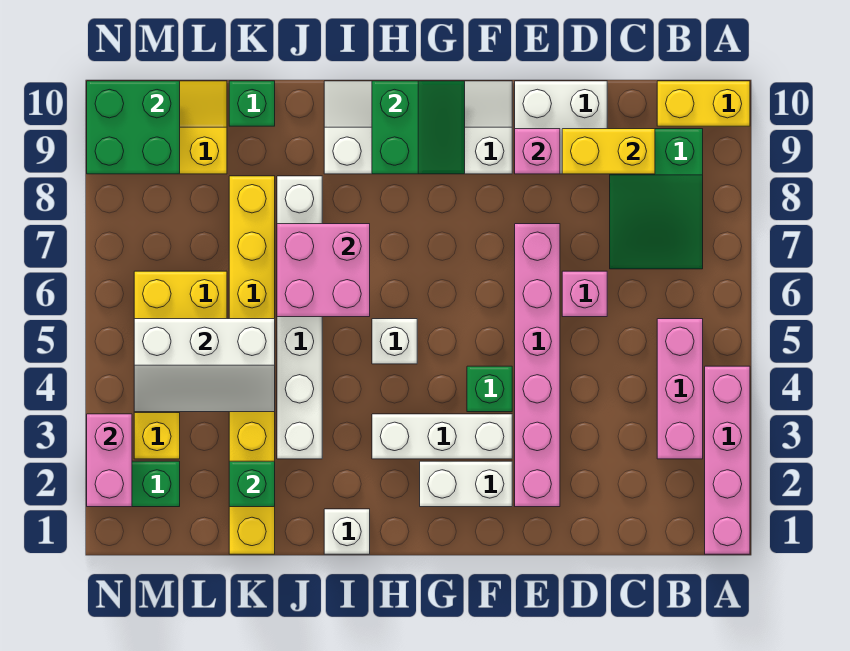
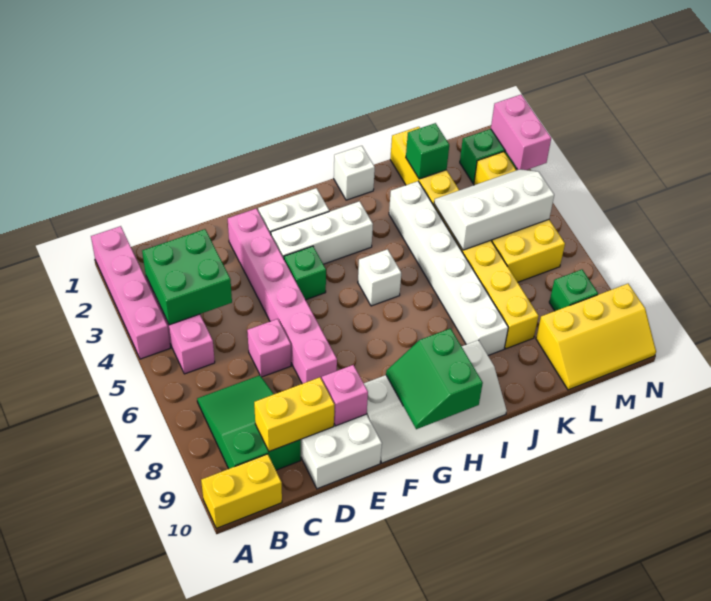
pink brick I6:J7 level 2 -> none
green brick K10 level 1 -> green brick M8 level 1
green brick M9:N10 level 2 -> green brick B3:C4 level 2

